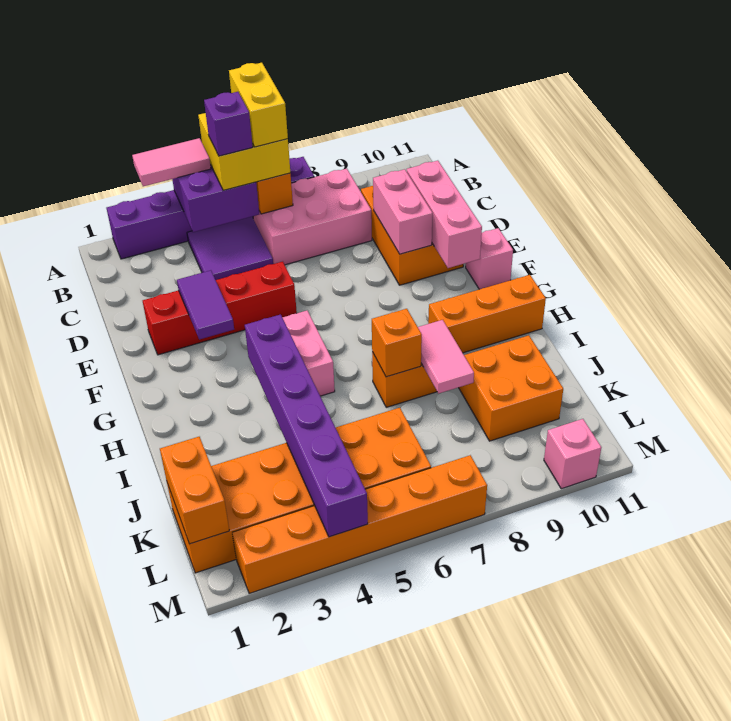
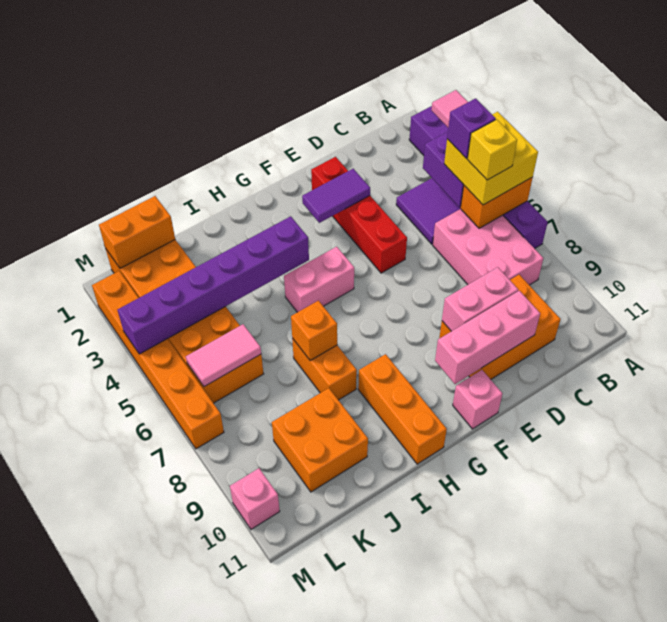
yellow brick A6:B6 level 4 -> yellow brick B6 level 4
pink tile I8:J8 level 2 -> pink tile K6:L6 level 2

